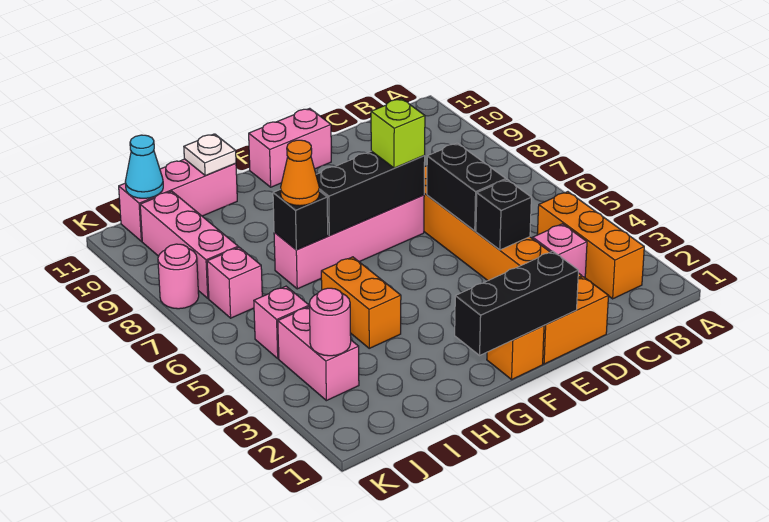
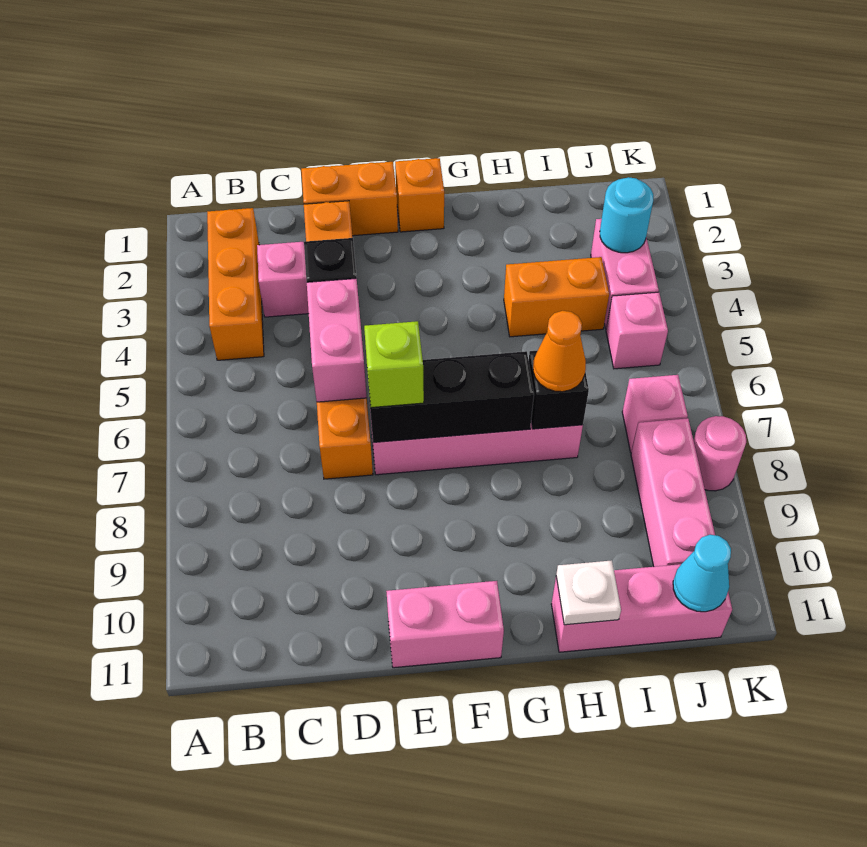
black brick D5:D6 level 2 -> pink brick D5:D6 level 2
black brick E1:G1 level 2 -> none
orange brick H4:H5 level 1 -> orange brick H4:I4 level 1
pink round brick J3 level 2 -> cyan round brick J3 level 2

